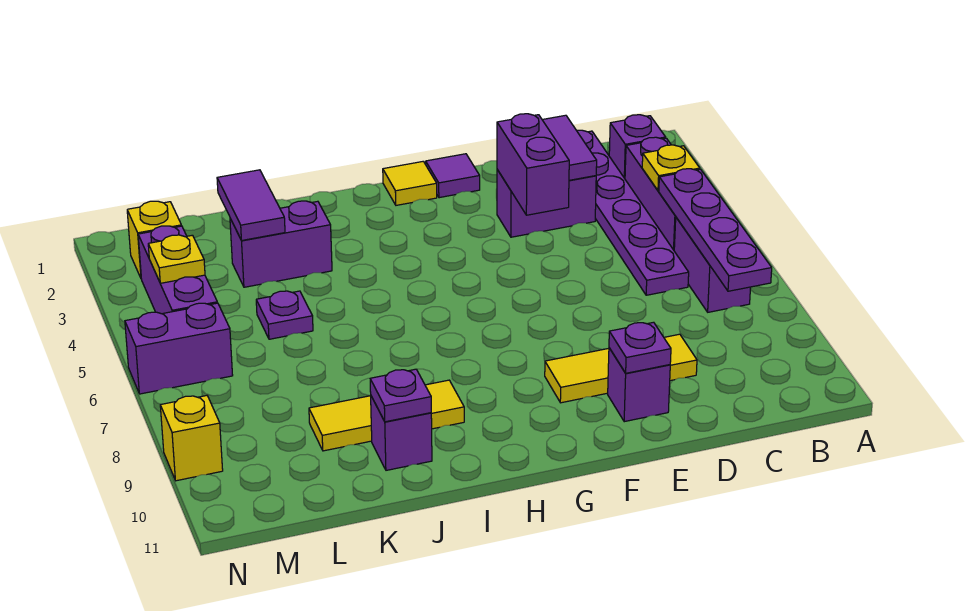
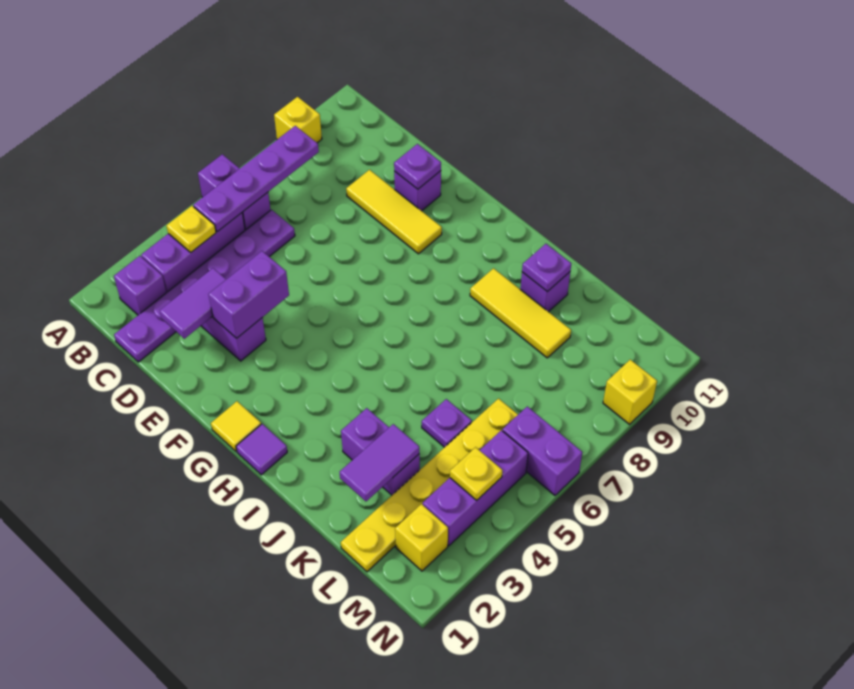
none -> yellow brick A9 level 1
purple brick B6:B7 level 1 -> purple brick A6:B6 level 1
purple tile F1 level 1 -> purple tile H1 level 1
none -> yellow plate L1:L6 level 1

